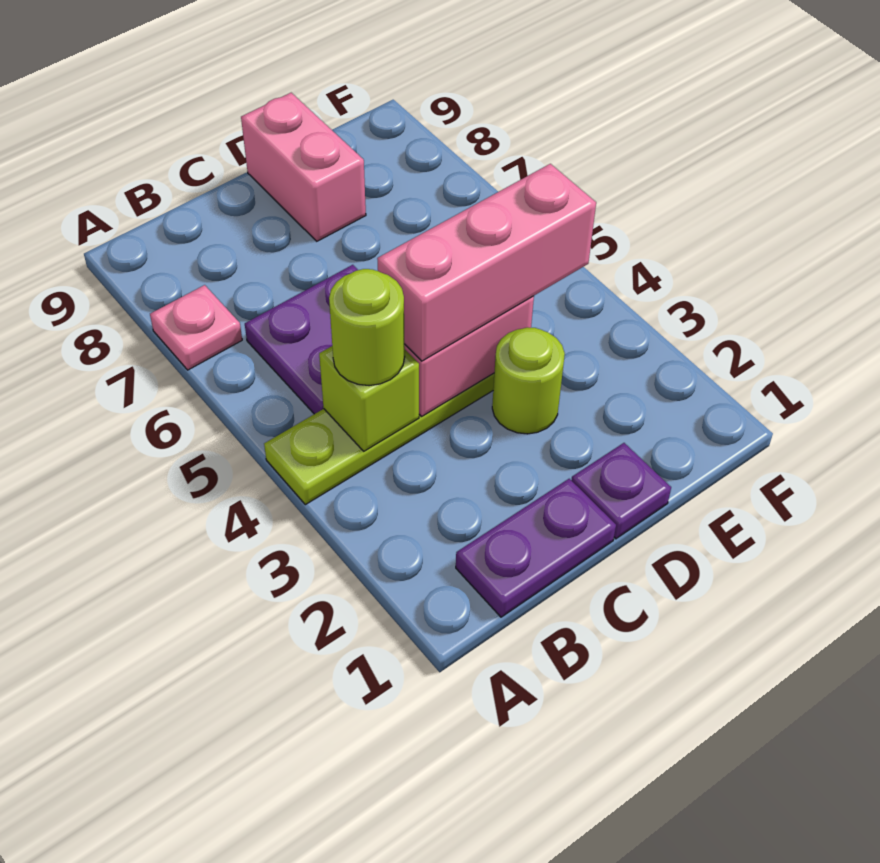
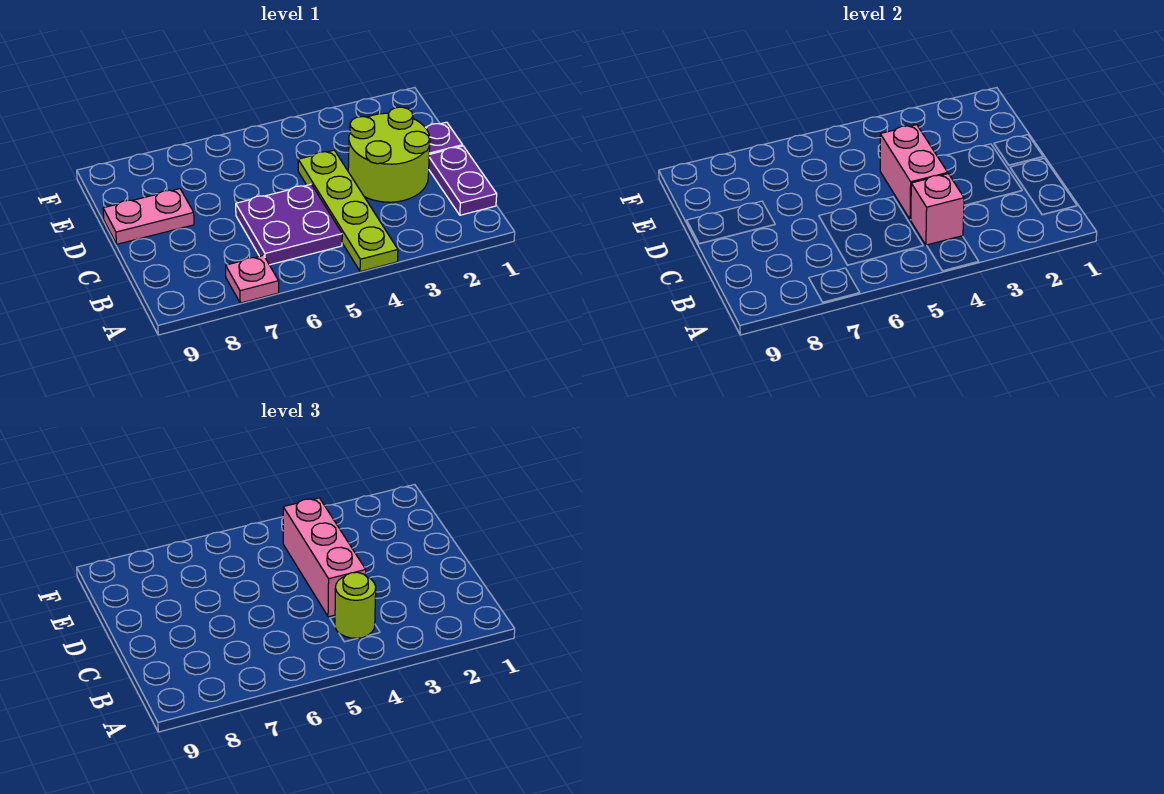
lime brick B4 level 2 -> pink brick B4 level 2
lime round brick D3 level 1 -> lime round brick C2:D3 level 1
pink brick D8:D9 level 1 -> pink plate D8:D9 level 1

